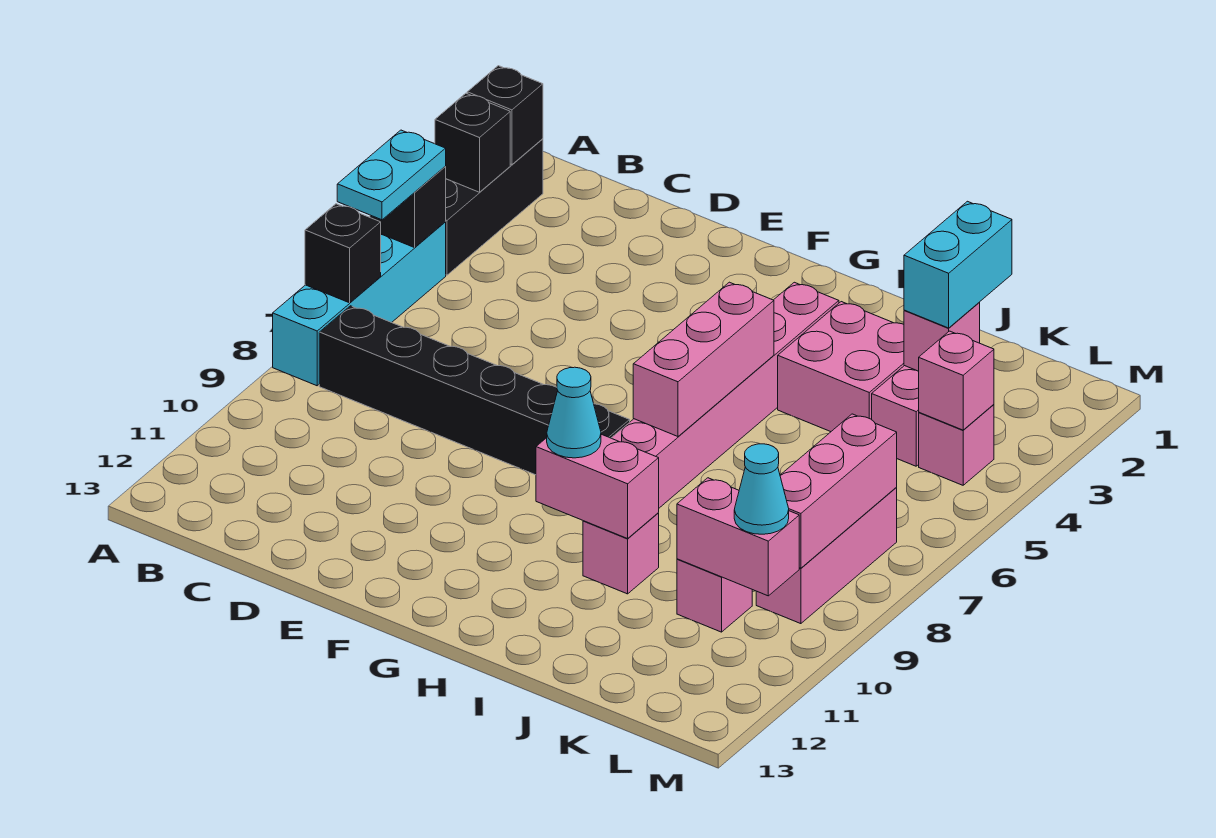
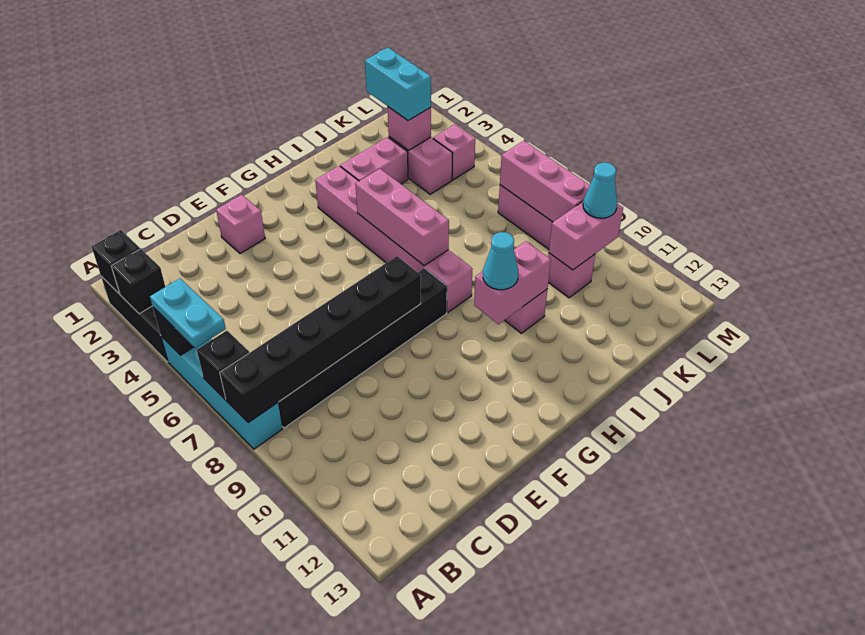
none -> black brick A8:F8 level 2
pink brick I3:J4 level 1 -> pink brick I3:J3 level 1
pink brick L4 level 2 -> pink brick E2 level 1

